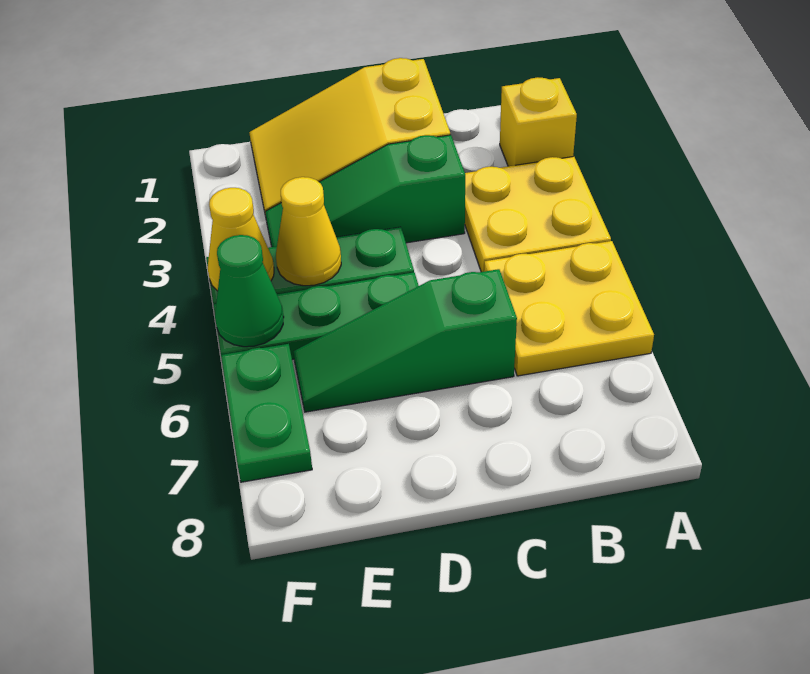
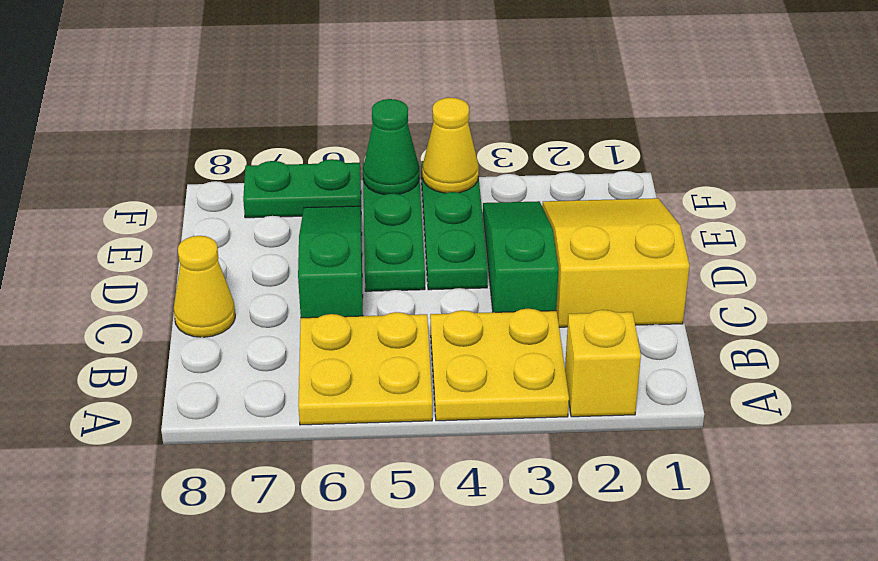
yellow cone E4 level 2 -> yellow cone C8 level 1

